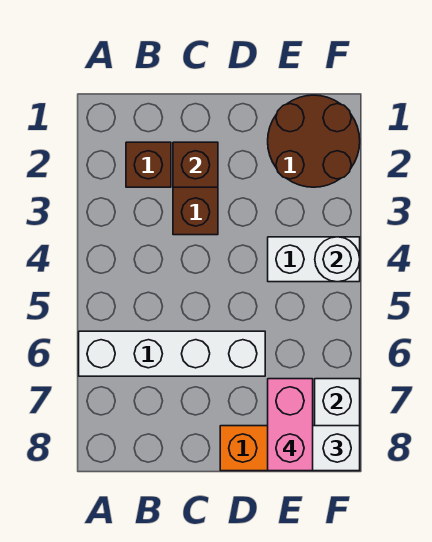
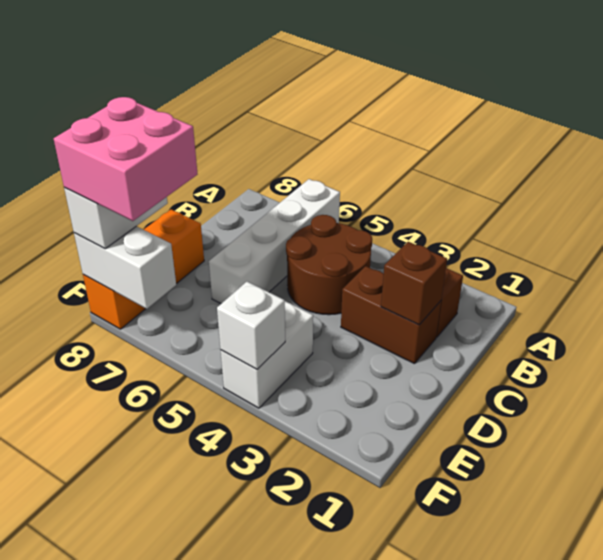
brown round brick E1:F2 level 1 -> brown round brick B4:C5 level 1
pink brick E7:E8 level 4 -> pink brick E7:F8 level 4
white round brick F4 level 2 -> white brick F4 level 2

